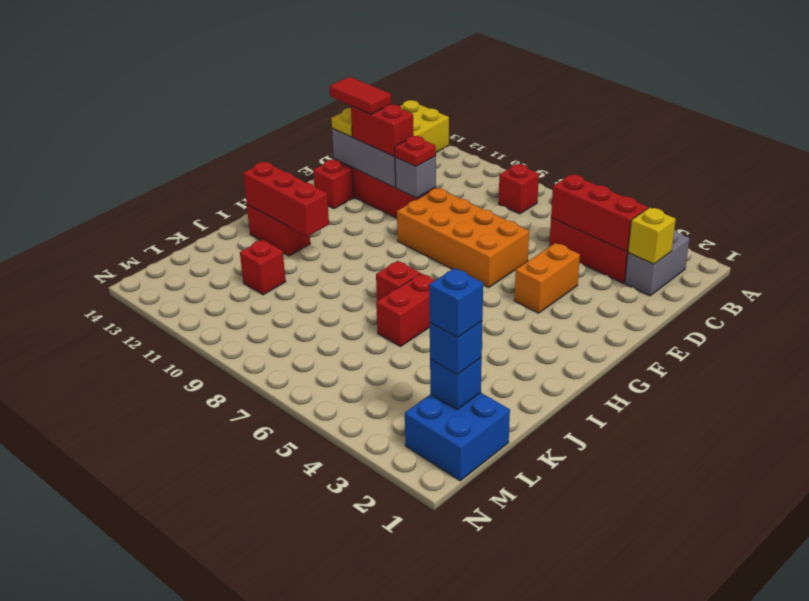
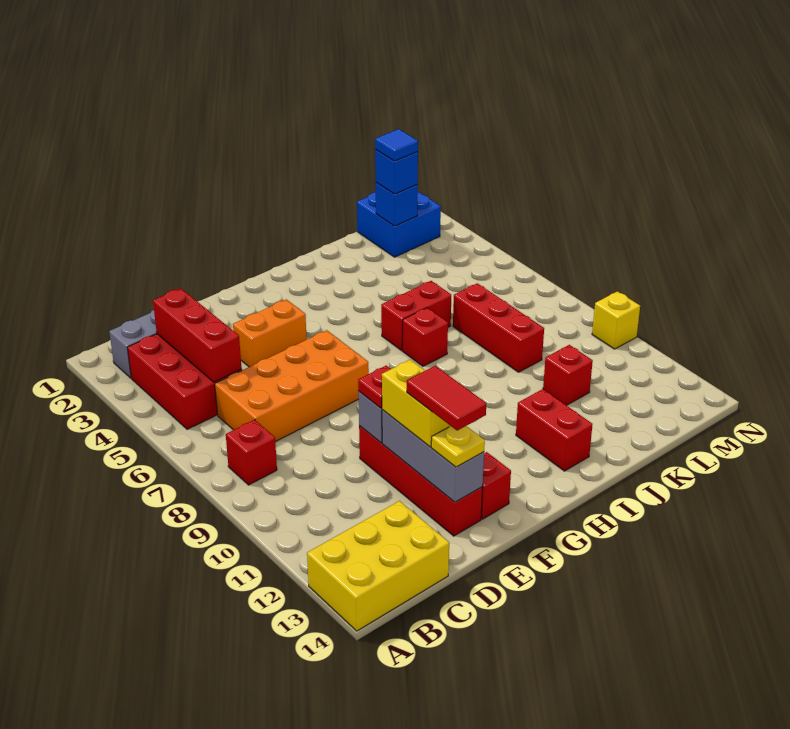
yellow brick C2 level 2 -> yellow brick N10 level 1
orange brick E6:F9 level 1 -> orange brick C6:F7 level 1
red brick E11:E12 level 3 -> yellow brick E11:E12 level 3
red brick I11:I13 level 2 -> red brick K7:K9 level 1
blue brick L2 level 4 -> blue tile L2 level 4

